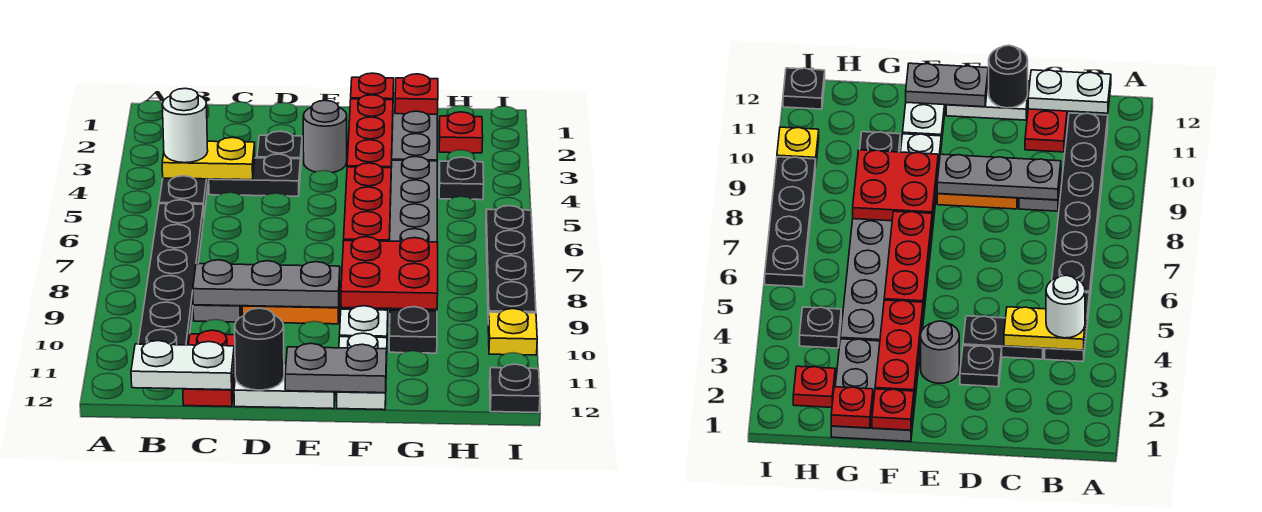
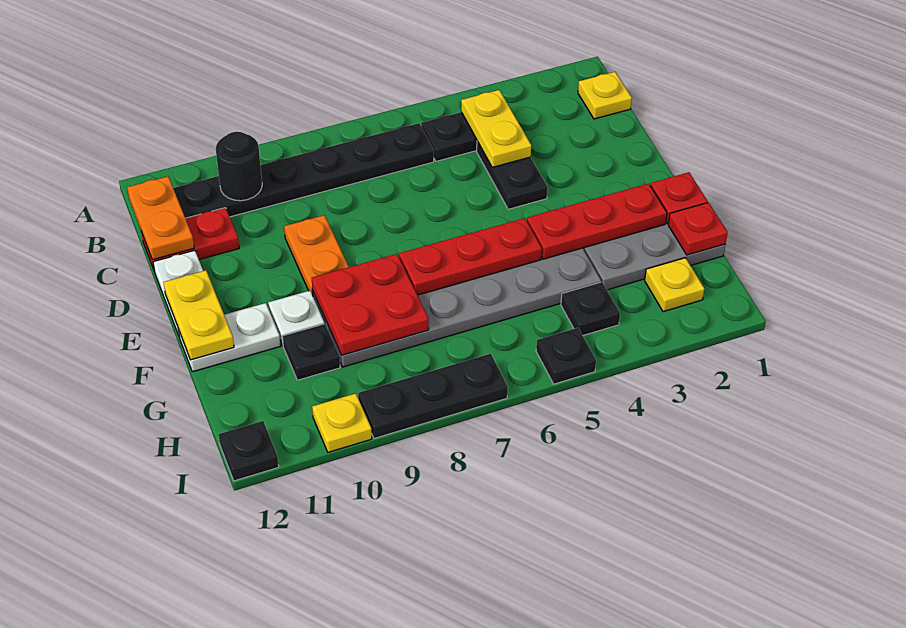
none -> yellow plate B1 level 1
white round brick B4 level 3 -> none
white plate B12:C12 level 2 -> orange plate B12:C12 level 2
grey plate C9 level 1 -> none
grey plate C9:E9 level 2 -> none
black plate D3 level 1 -> black plate I5 level 1
black round brick D12 level 2 -> black round brick B10 level 2
grey round brick E3 level 1 -> none
grey plate E12:F12 level 2 -> yellow plate E12:F12 level 2
red plate H2 level 1 -> yellow plate H2 level 1
black plate I6:I9 level 1 -> black plate I7:I9 level 1

